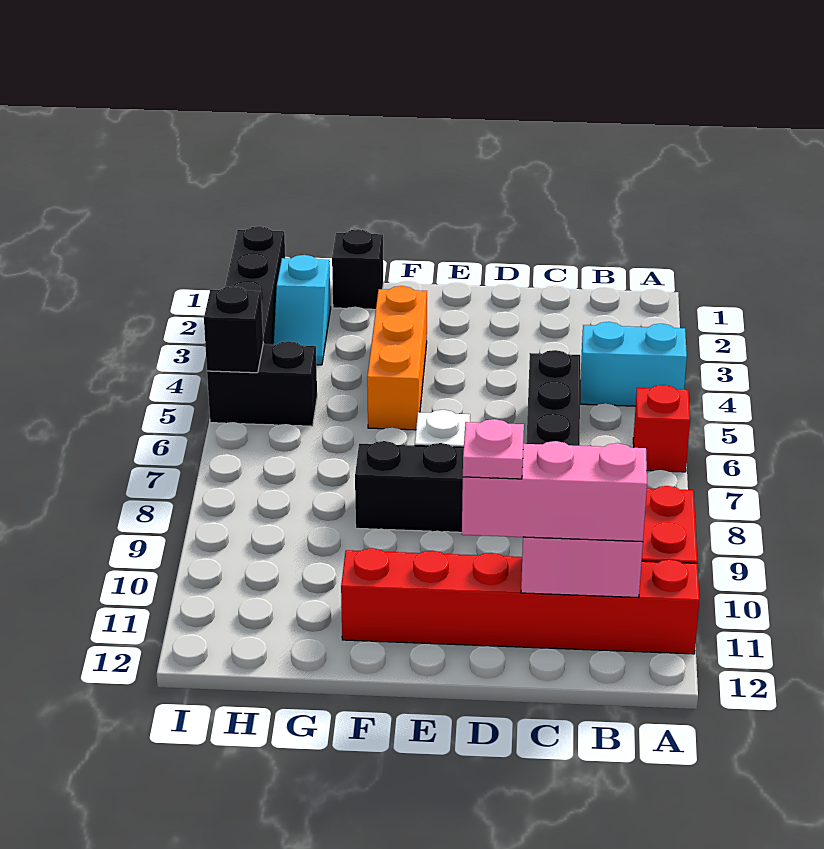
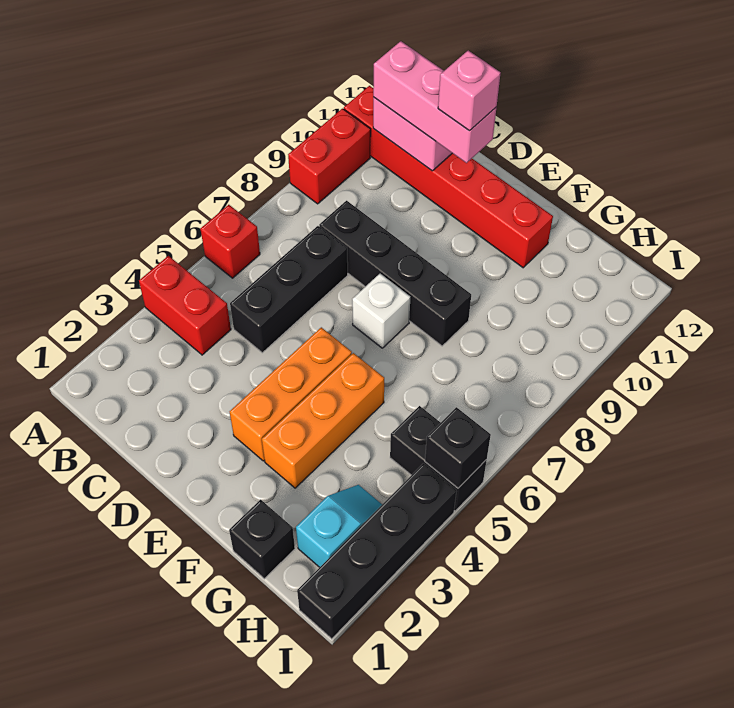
cyan brick A4:B4 level 1 -> red brick A4:B4 level 1
pink plate D11 level 4 -> pink brick D11 level 4
none -> orange brick E3:E5 level 1

